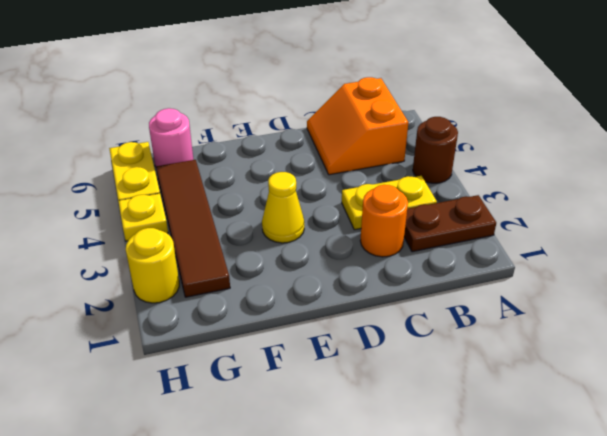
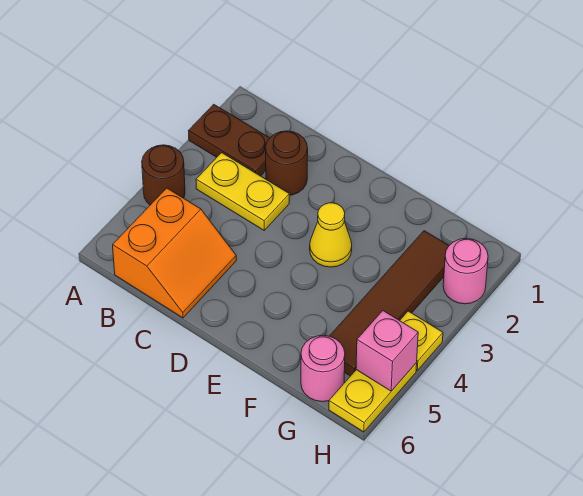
orange round brick C2 level 1 -> brown round brick C2 level 1
yellow round brick H2 level 1 -> pink round brick H2 level 1
none -> pink brick H5 level 2

